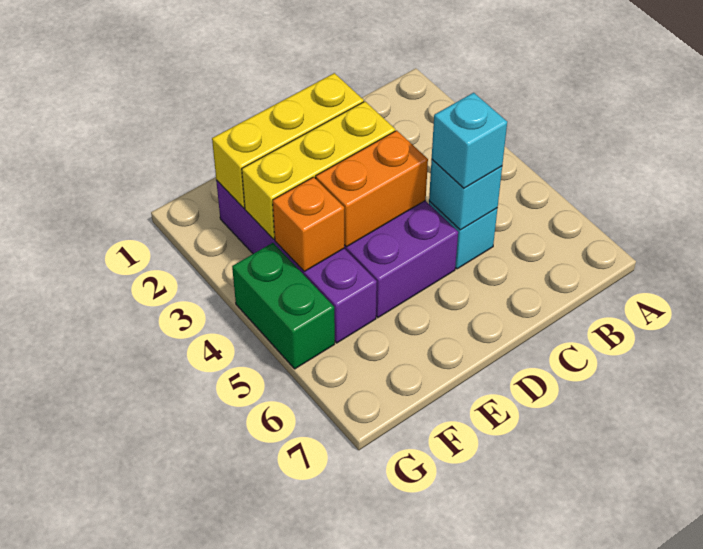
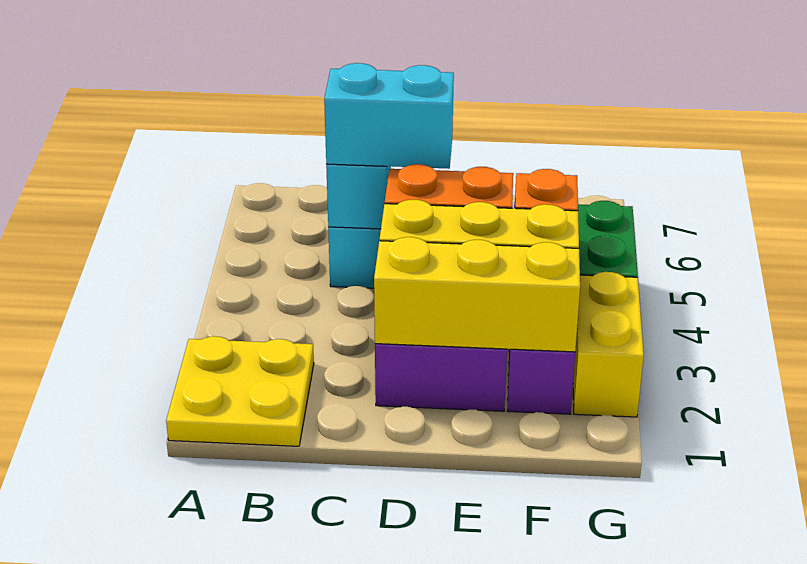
none -> yellow plate A1:B2 level 1
cyan brick C5 level 3 -> cyan brick C5:D5 level 3
none -> yellow brick G2:G3 level 1

